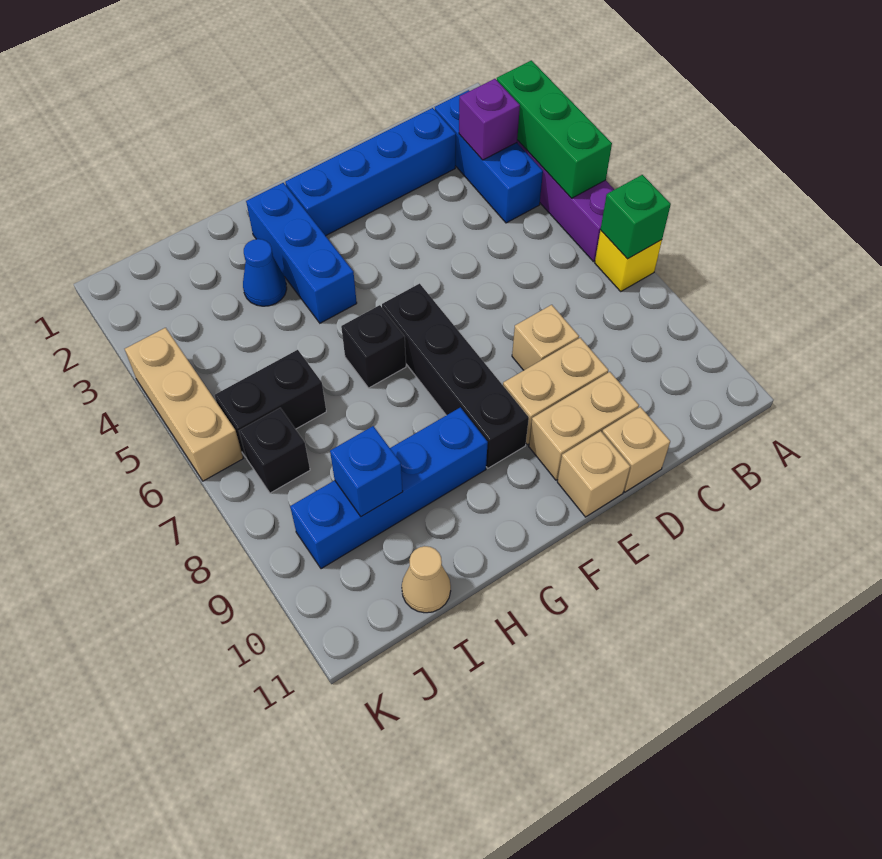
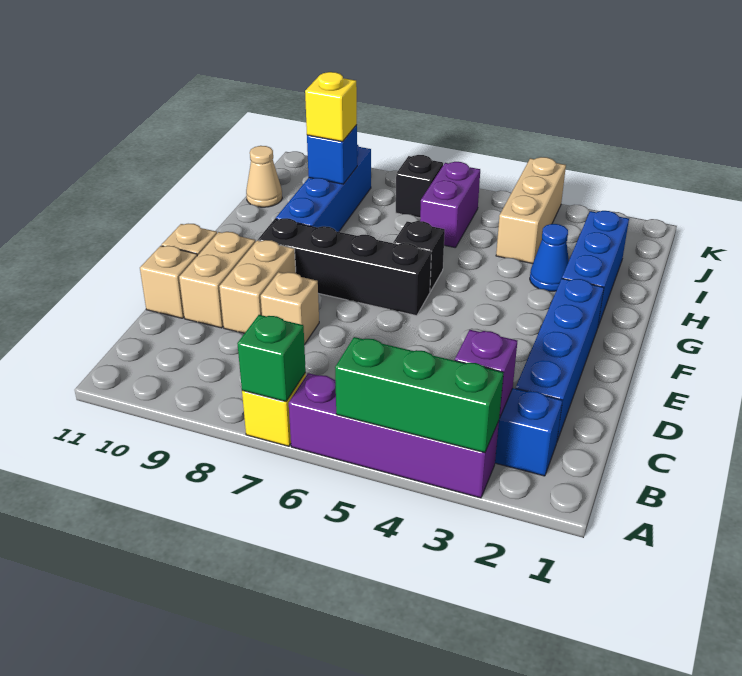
blue brick G2:G4 level 1 -> blue brick G2:I2 level 1
black brick I6:J6 level 1 -> purple brick I6:J6 level 1
none -> yellow brick I9 level 3
tan brick K4:K6 level 1 -> tan brick I4:K4 level 1

